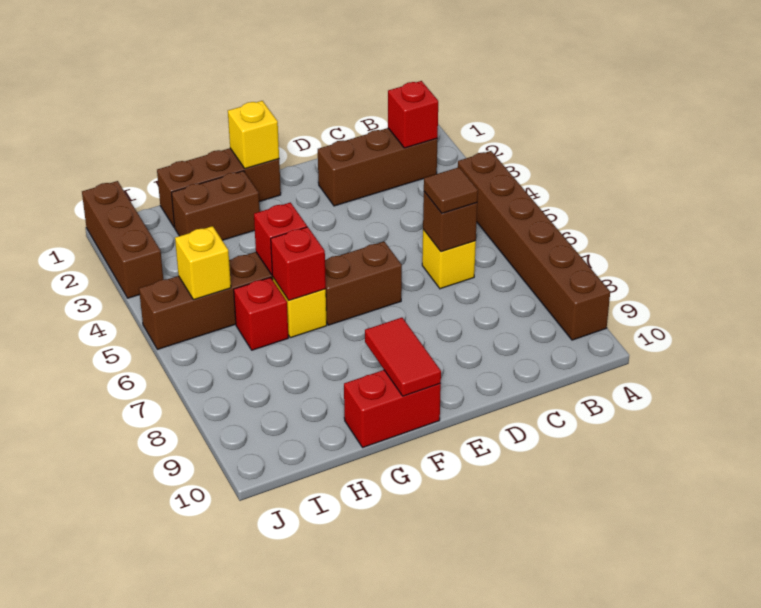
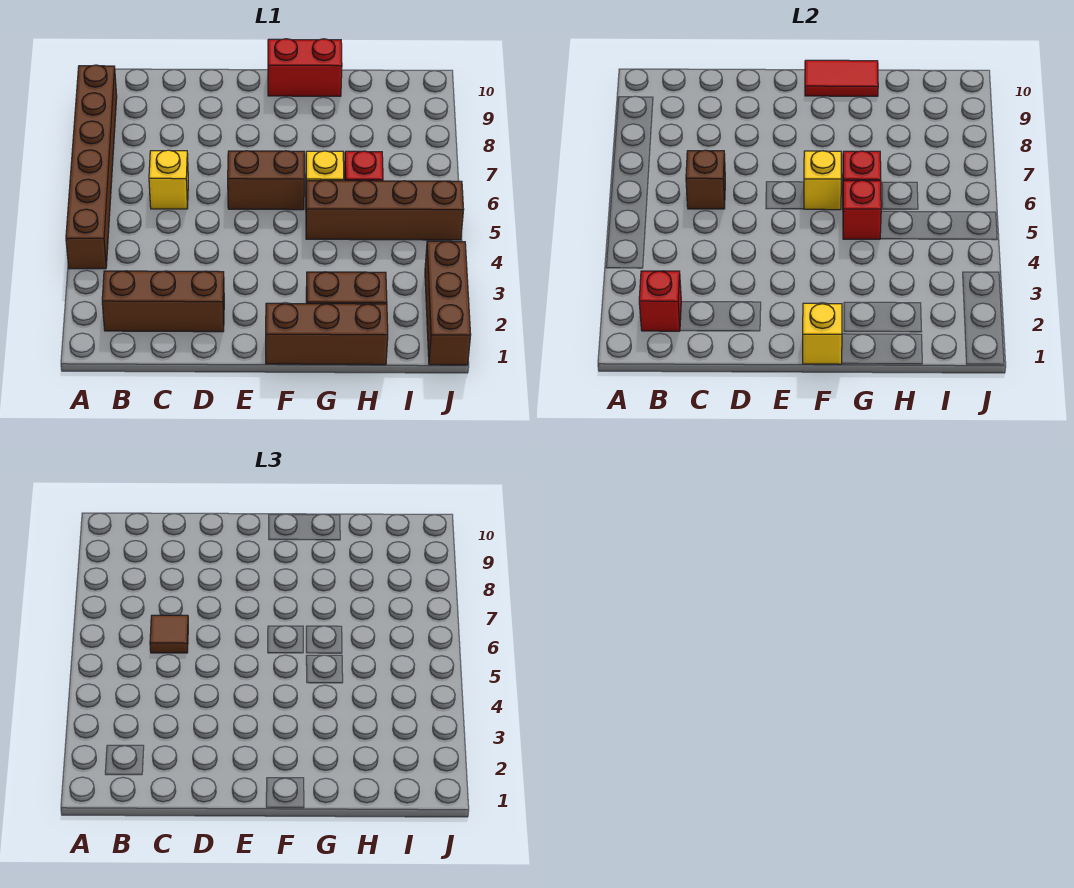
red tile F9:F10 level 2 -> red tile F10:G10 level 2
yellow brick I5 level 2 -> yellow brick F6 level 2

